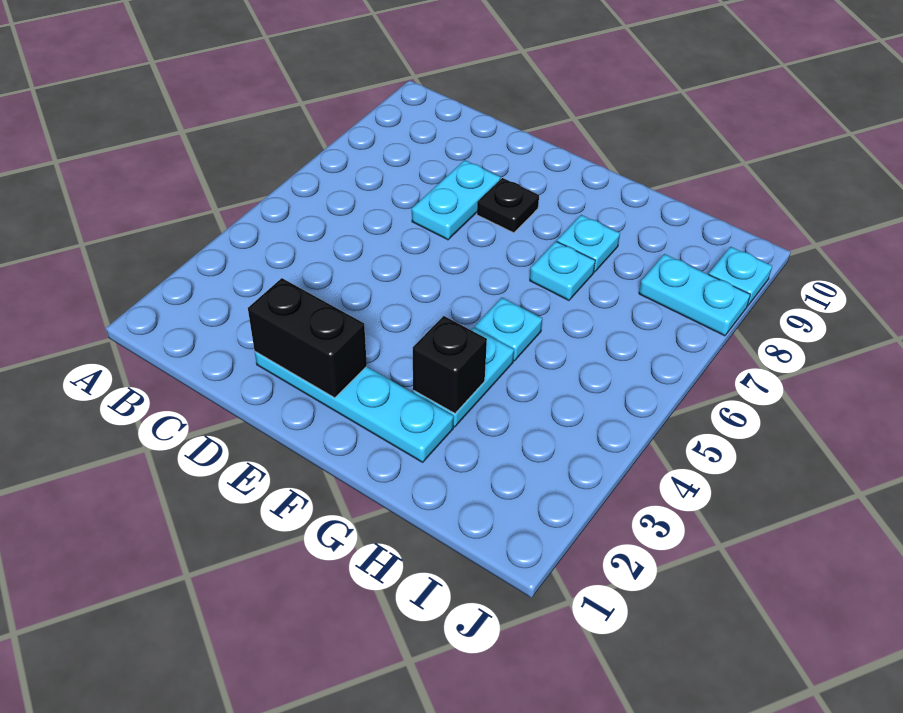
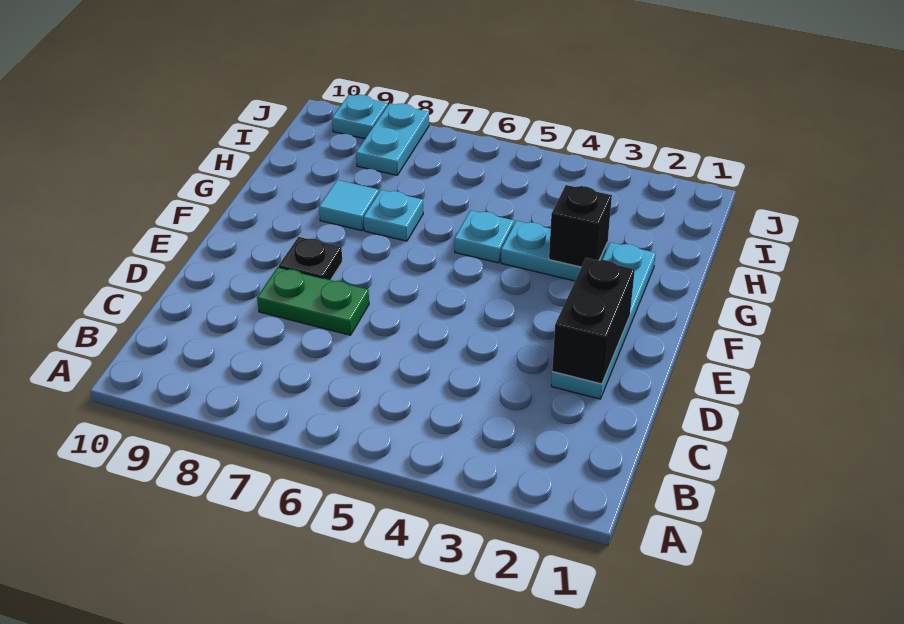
cyan plate D7:D8 level 1 -> green plate D7:D8 level 1
cyan plate G8 level 1 -> cyan tile G8 level 1

